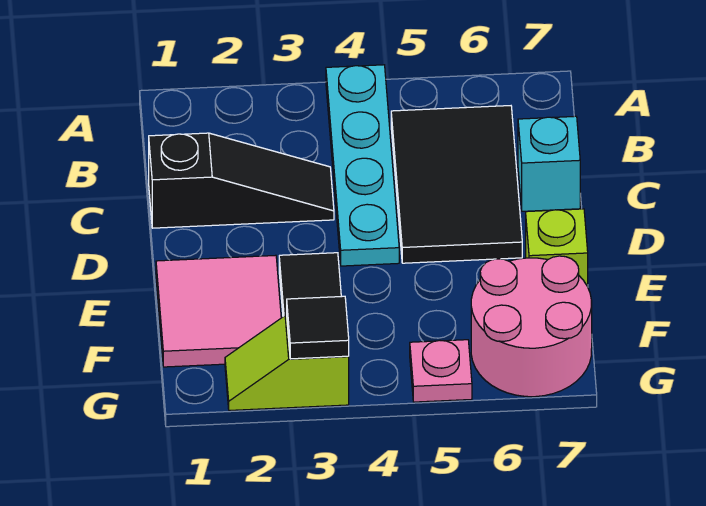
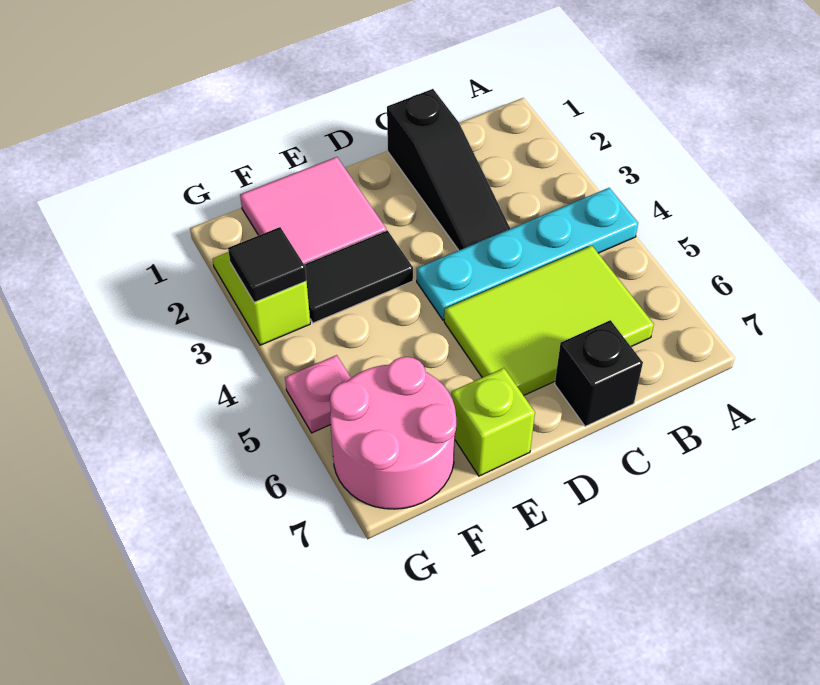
black tile B5:D6 level 1 -> lime tile B5:D6 level 1
cyan brick C7 level 1 -> black brick C7 level 1

